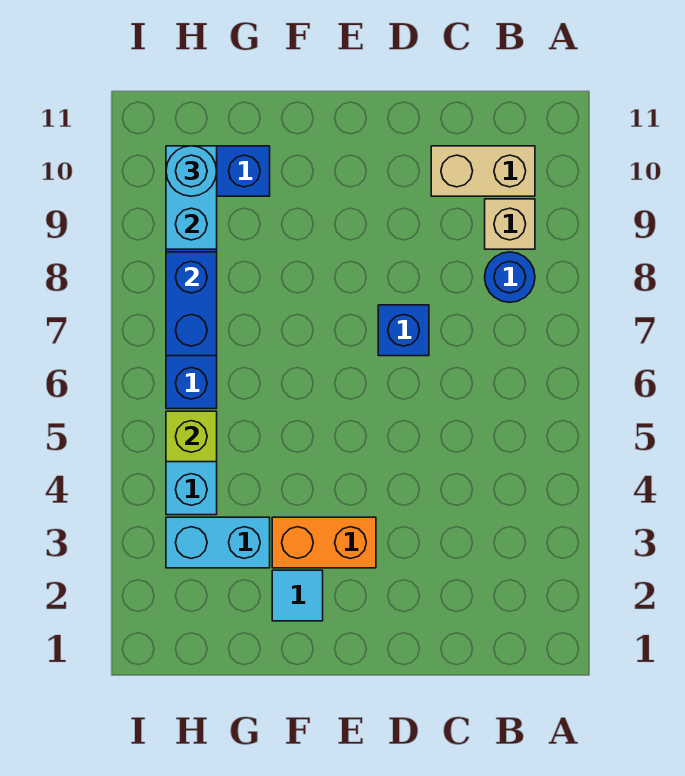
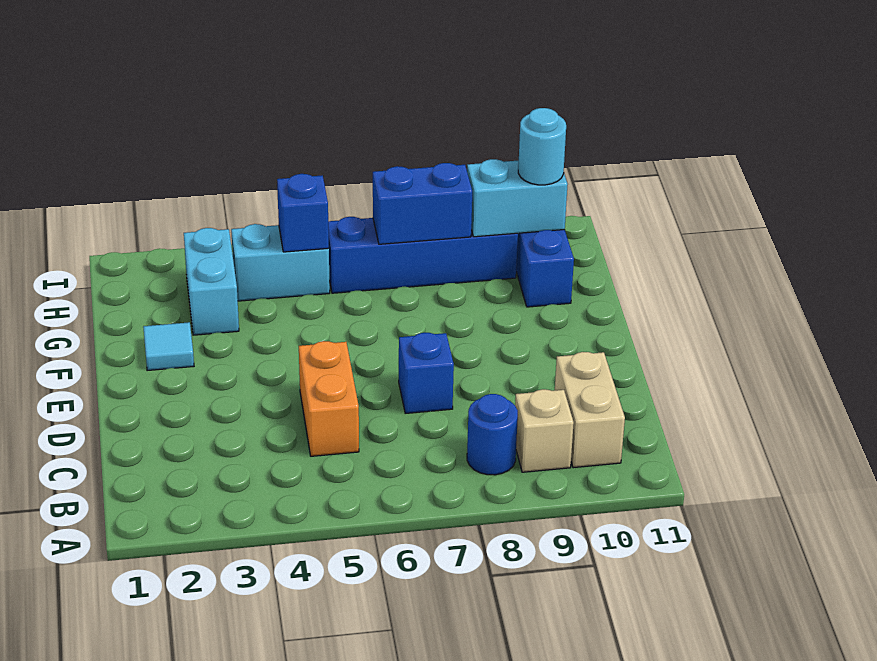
orange brick E3:F3 level 1 -> orange brick C5:D5 level 1
lime brick H5 level 2 -> blue brick H5 level 2

